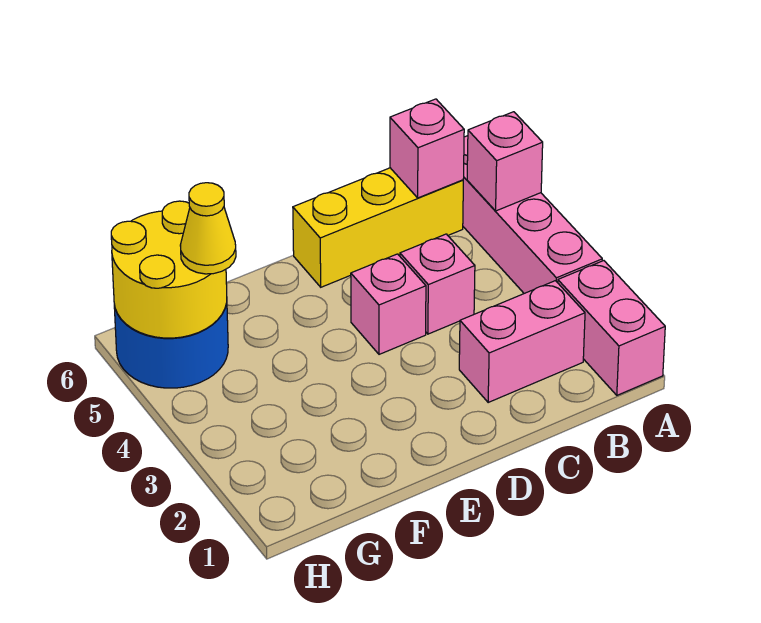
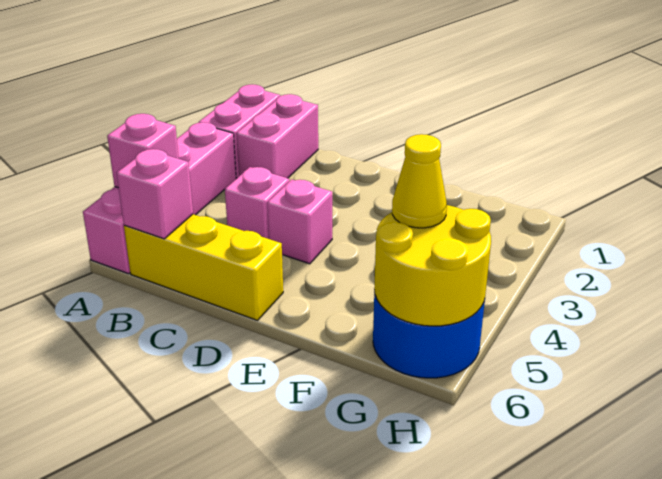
pink brick B2:C2 level 1 -> pink brick B1:B2 level 1

